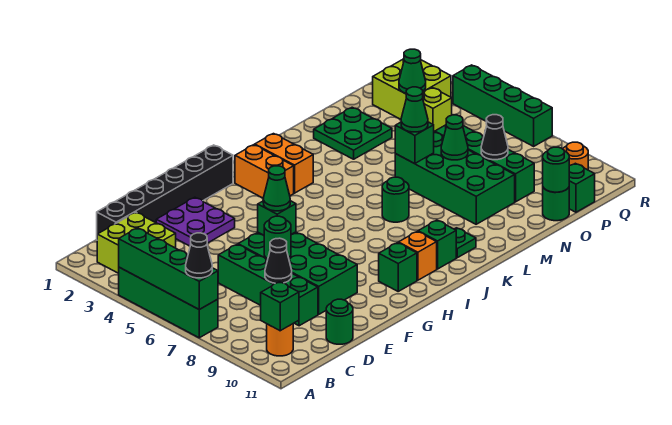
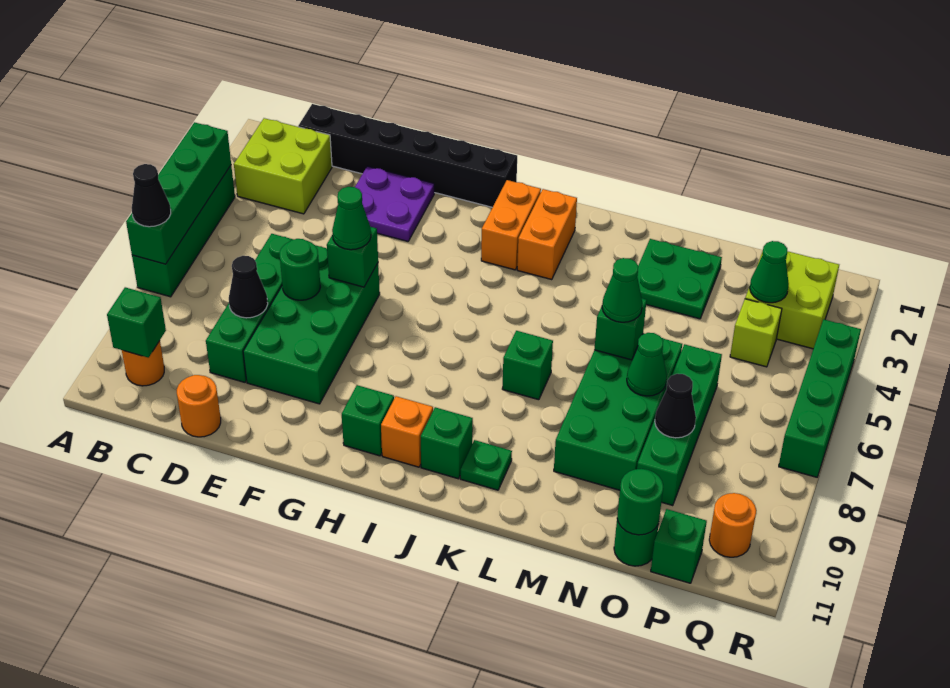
green round brick D11 level 1 -> orange round brick D11 level 1
green round brick K7 level 1 -> green brick K7 level 1

